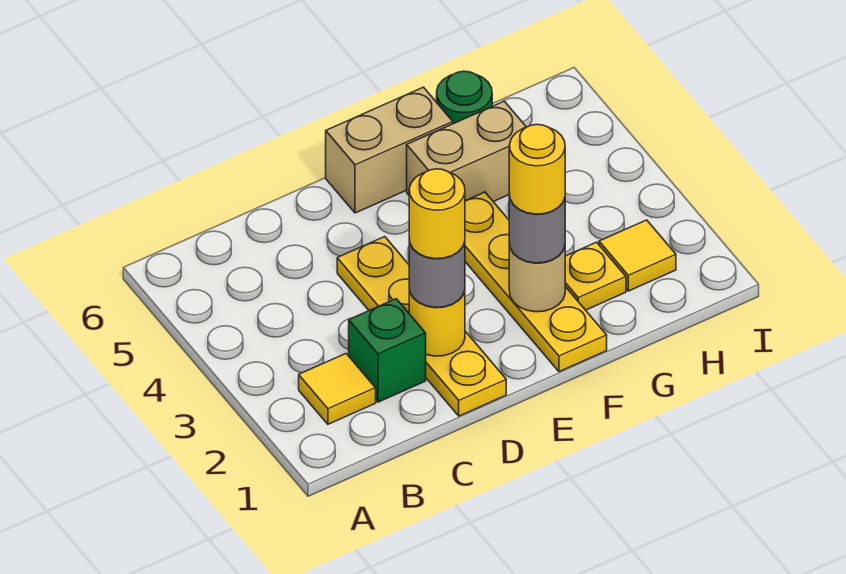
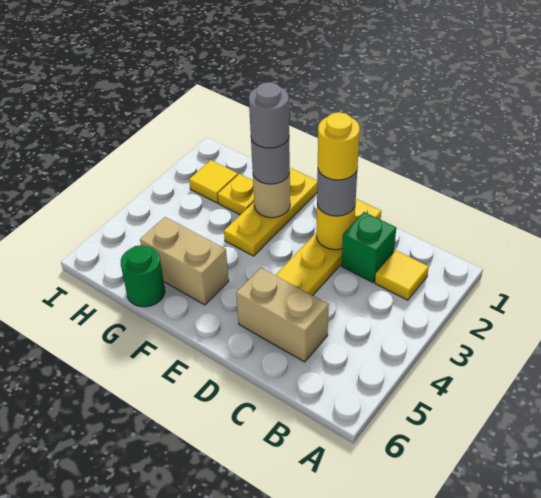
tan brick E6:F6 level 1 -> tan brick C5:D5 level 1
yellow plate F1:F4 level 1 -> yellow plate F1:F3 level 1
yellow round brick F2 level 4 -> grey round brick F2 level 4

